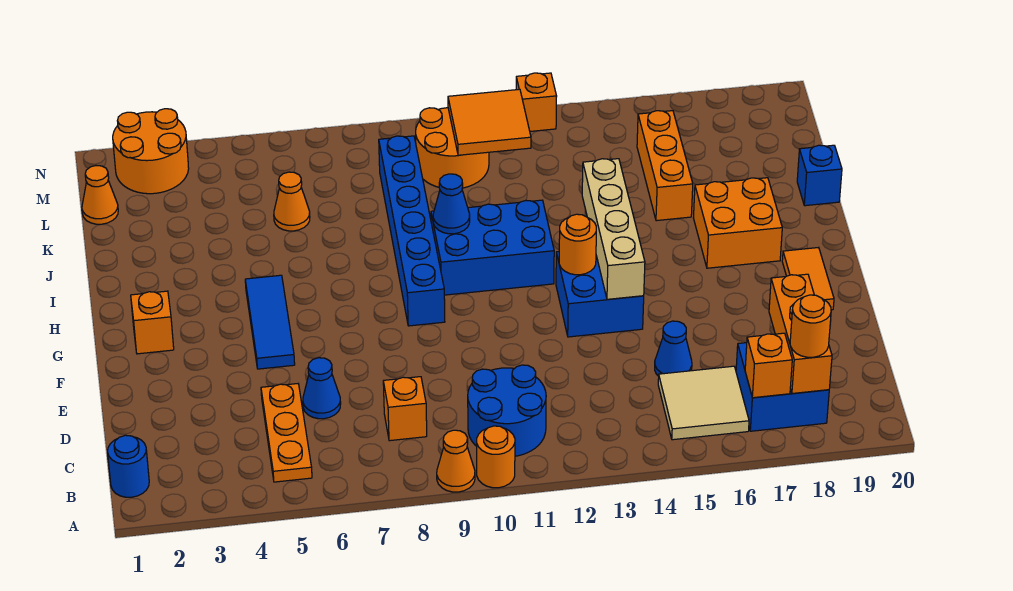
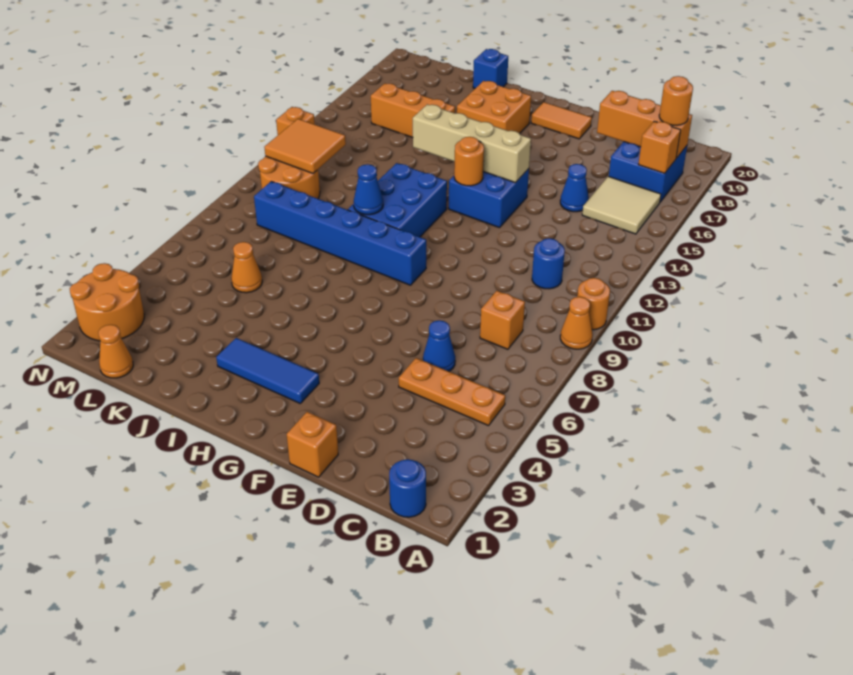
blue round brick B10:C11 level 1 -> blue round brick C11 level 1
blue tile F5:H5 level 1 -> blue tile G3:I3 level 1
orange brick G2 level 1 -> orange brick E1 level 1

